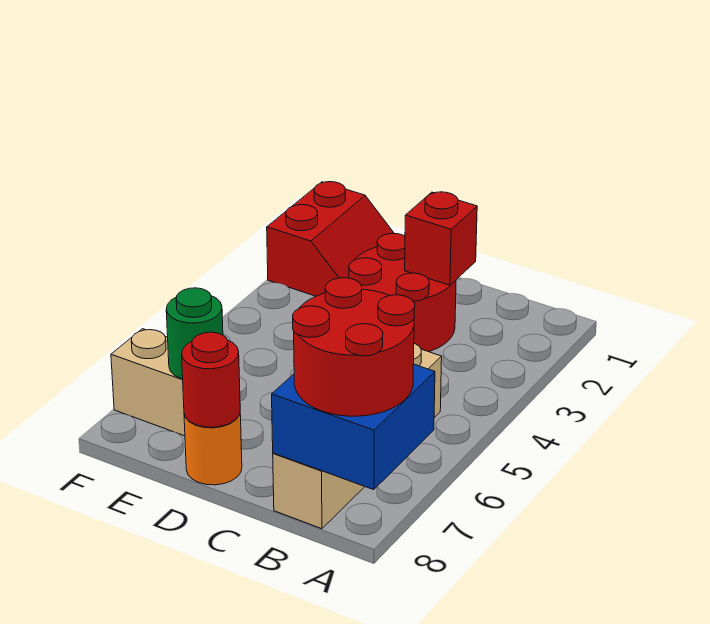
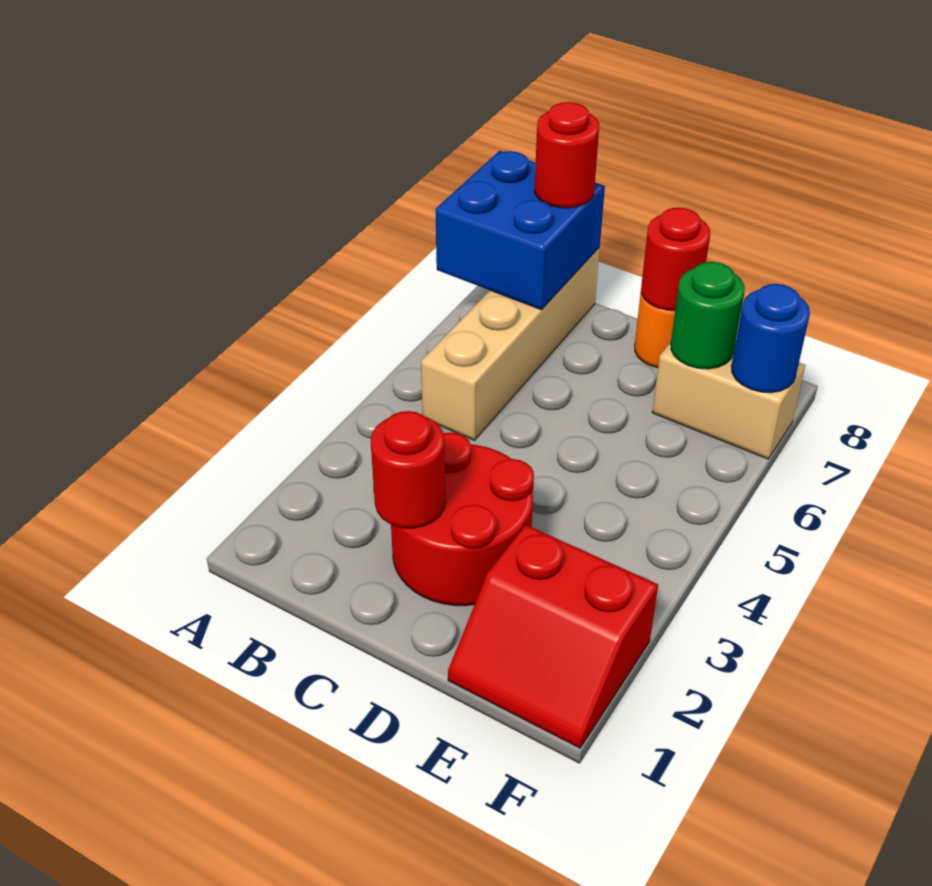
red round brick A7:B8 level 3 -> red round brick B8 level 3
red brick C2 level 2 -> red round brick C2 level 2
red slope E1:F2 level 1 top F -> red slope E1:F2 level 1 top 2
none -> blue round brick F7 level 2

